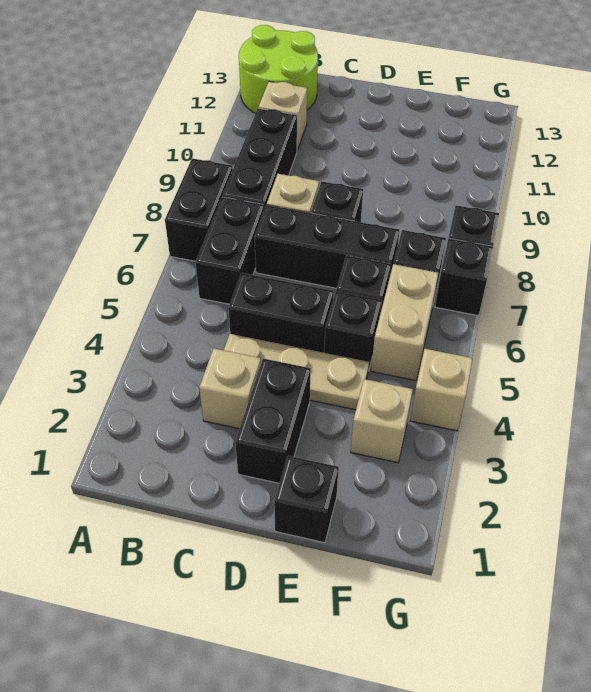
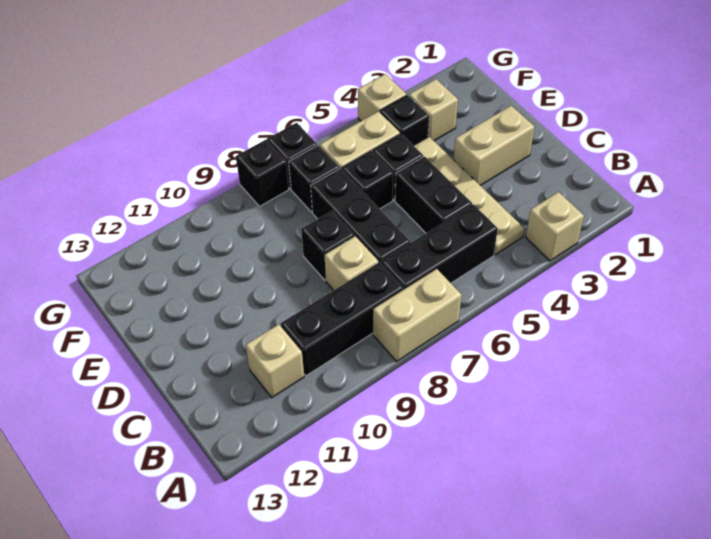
black brick A7:A8 level 1 -> tan brick A7:A8 level 1
lime round brick A12:B13 level 1 -> none
black brick B6:B7 level 1 -> black brick B5:B7 level 1
tan brick C3 level 1 -> tan brick A3 level 1
tan plate C4:E4 level 1 -> tan plate B4:E4 level 1
black brick D2:D3 level 1 -> tan brick D2:D3 level 1
black brick E1 level 1 -> black brick F4 level 1

